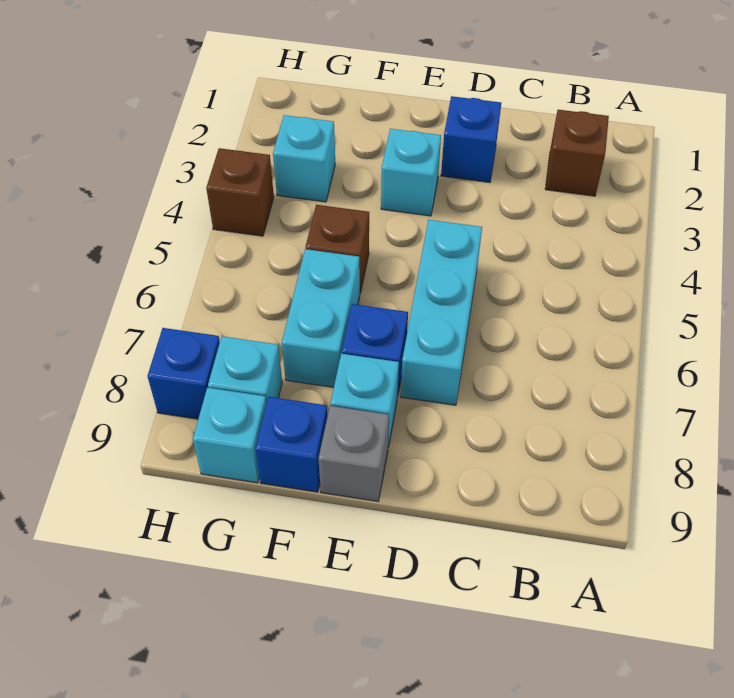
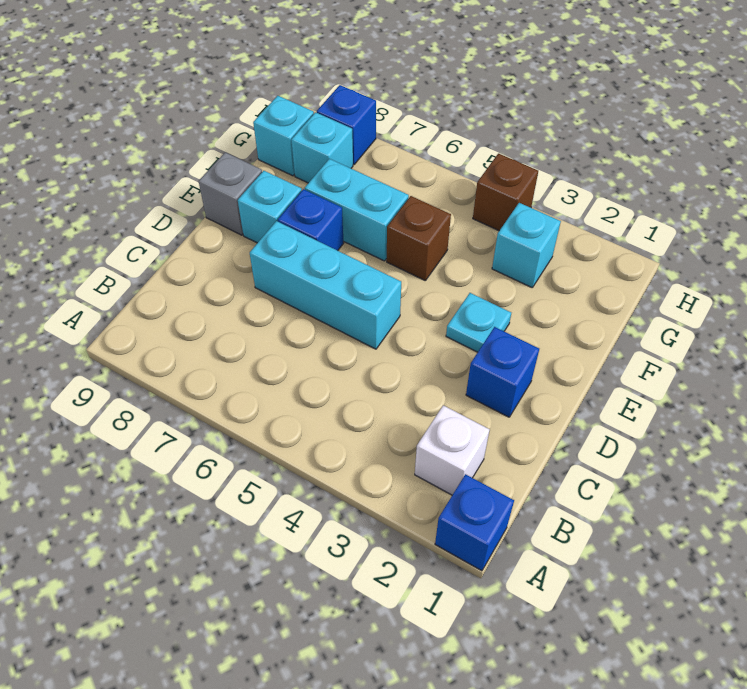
brown brick B2 level 1 -> white brick B2 level 1
cyan brick E3 level 1 -> cyan plate E3 level 1
blue brick F9 level 1 -> blue brick A1 level 1

